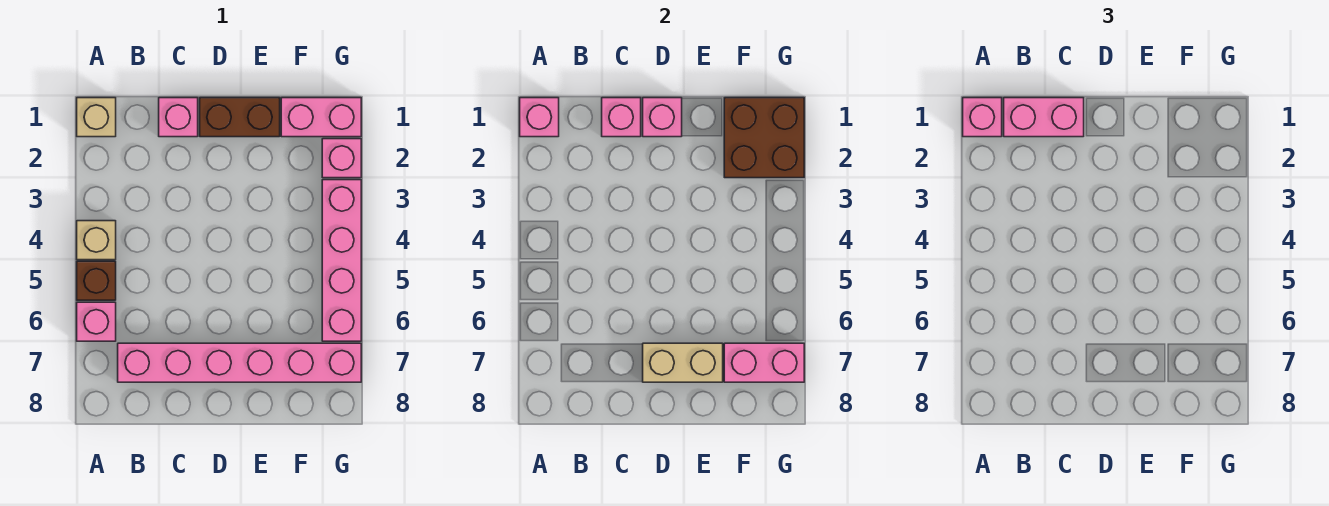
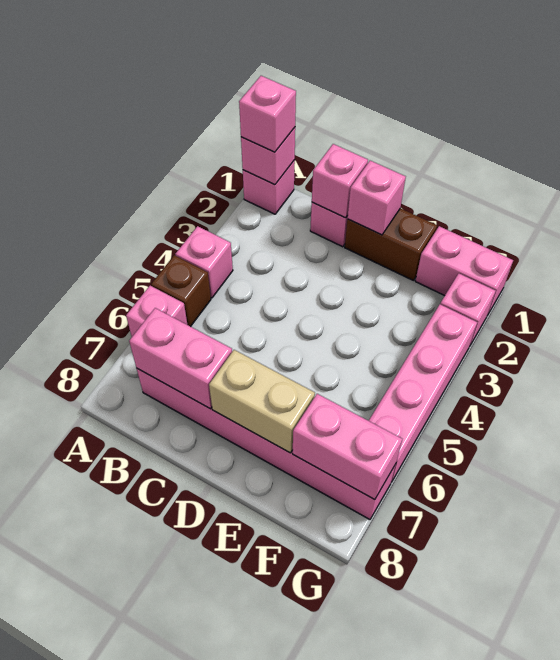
tan brick A1 level 1 -> pink brick A1 level 1
tan brick A4 level 1 -> pink brick A4 level 1
pink brick B1:C1 level 3 -> pink brick B7:C7 level 2
brown brick F1:G2 level 2 -> none

